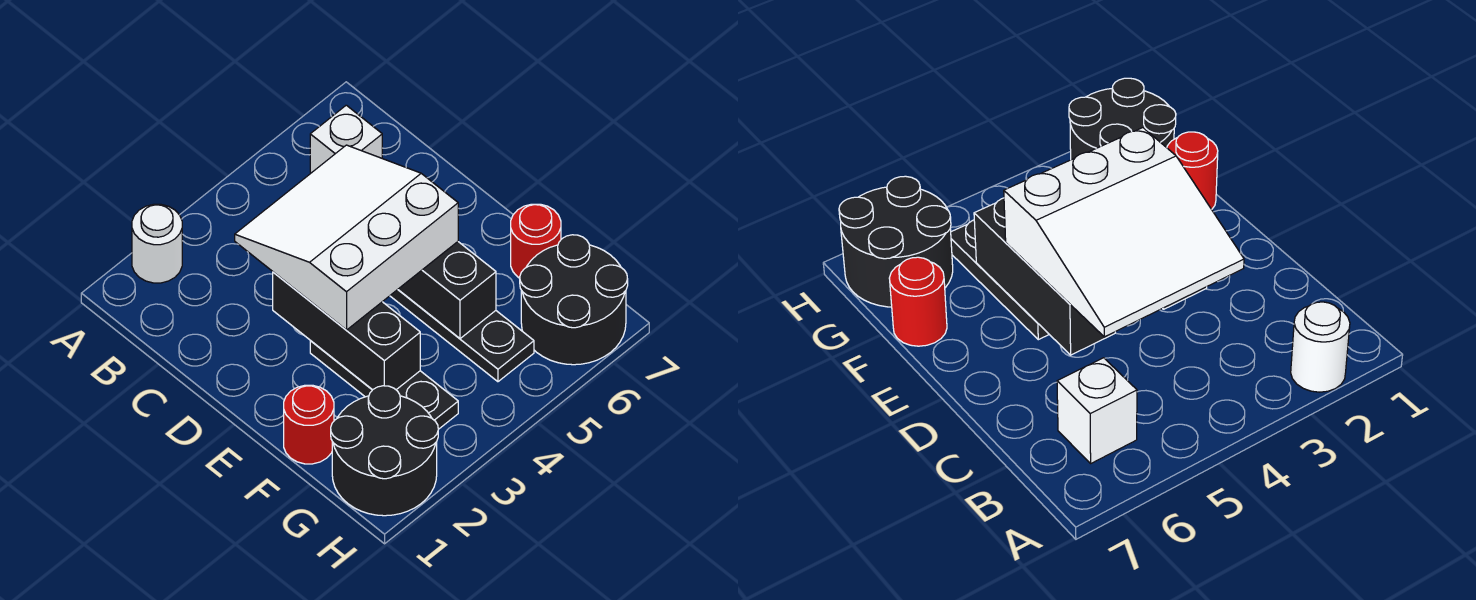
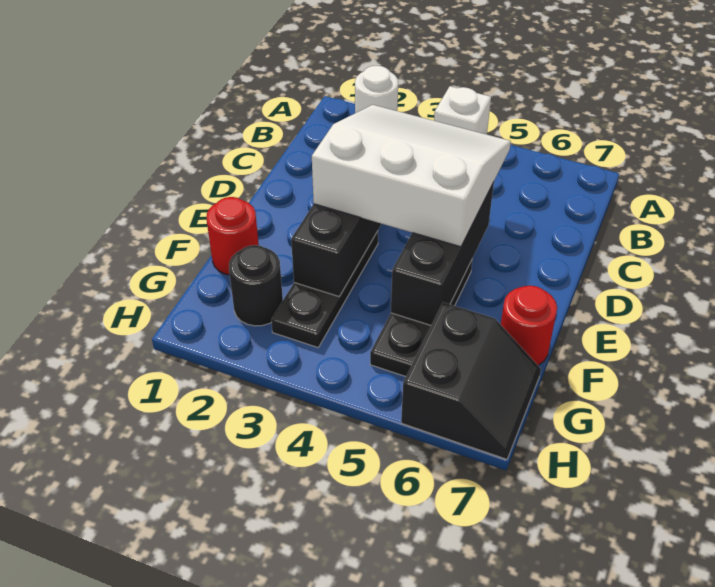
white brick B6 level 1 -> white brick A4 level 1
black round brick G1:H2 level 1 -> black round brick G2 level 1
black round brick G6:H7 level 1 -> black slope G6:H7 level 1 top 6

